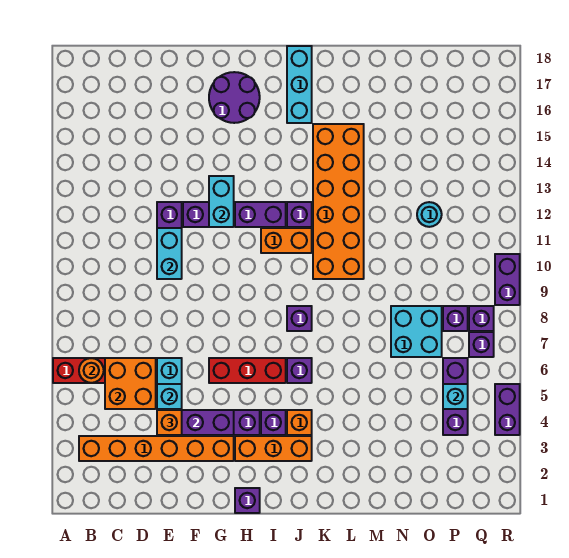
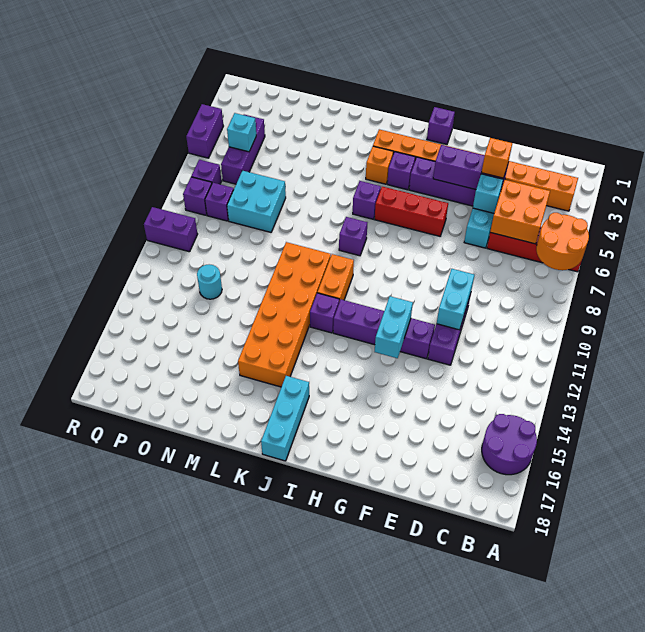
orange round brick B6 level 2 -> orange round brick A6:B7 level 2
purple round brick G16:H17 level 1 -> purple round brick A15:B16 level 1
orange brick I11:J11 level 1 -> orange brick J10:J11 level 1
purple brick R9:R10 level 1 -> purple brick Q10:R10 level 1

